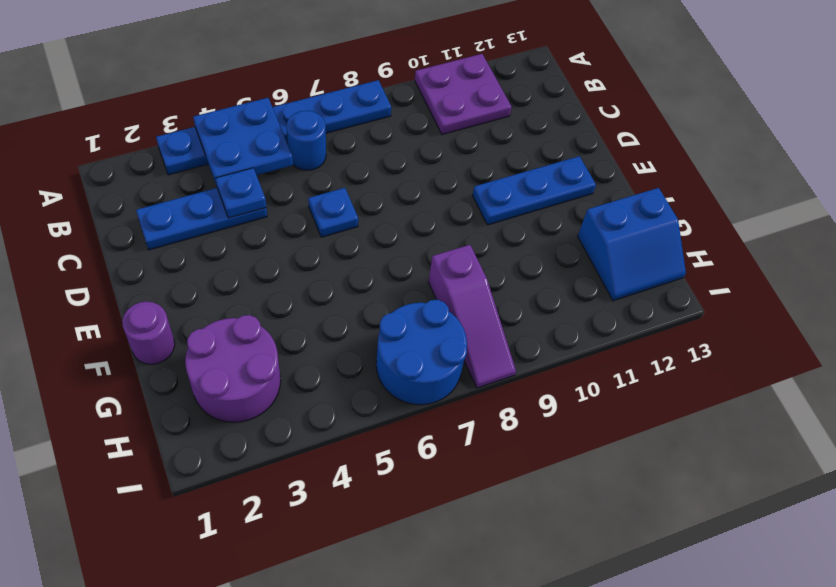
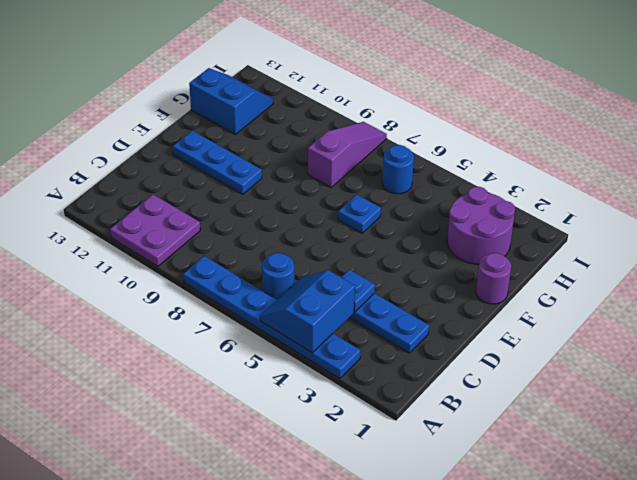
blue plate A4:B5 level 2 -> blue slope A4:B5 level 2 top 4
blue plate D6 level 1 -> blue plate F6 level 1
blue round brick H6:I7 level 1 -> blue round brick H6 level 1

